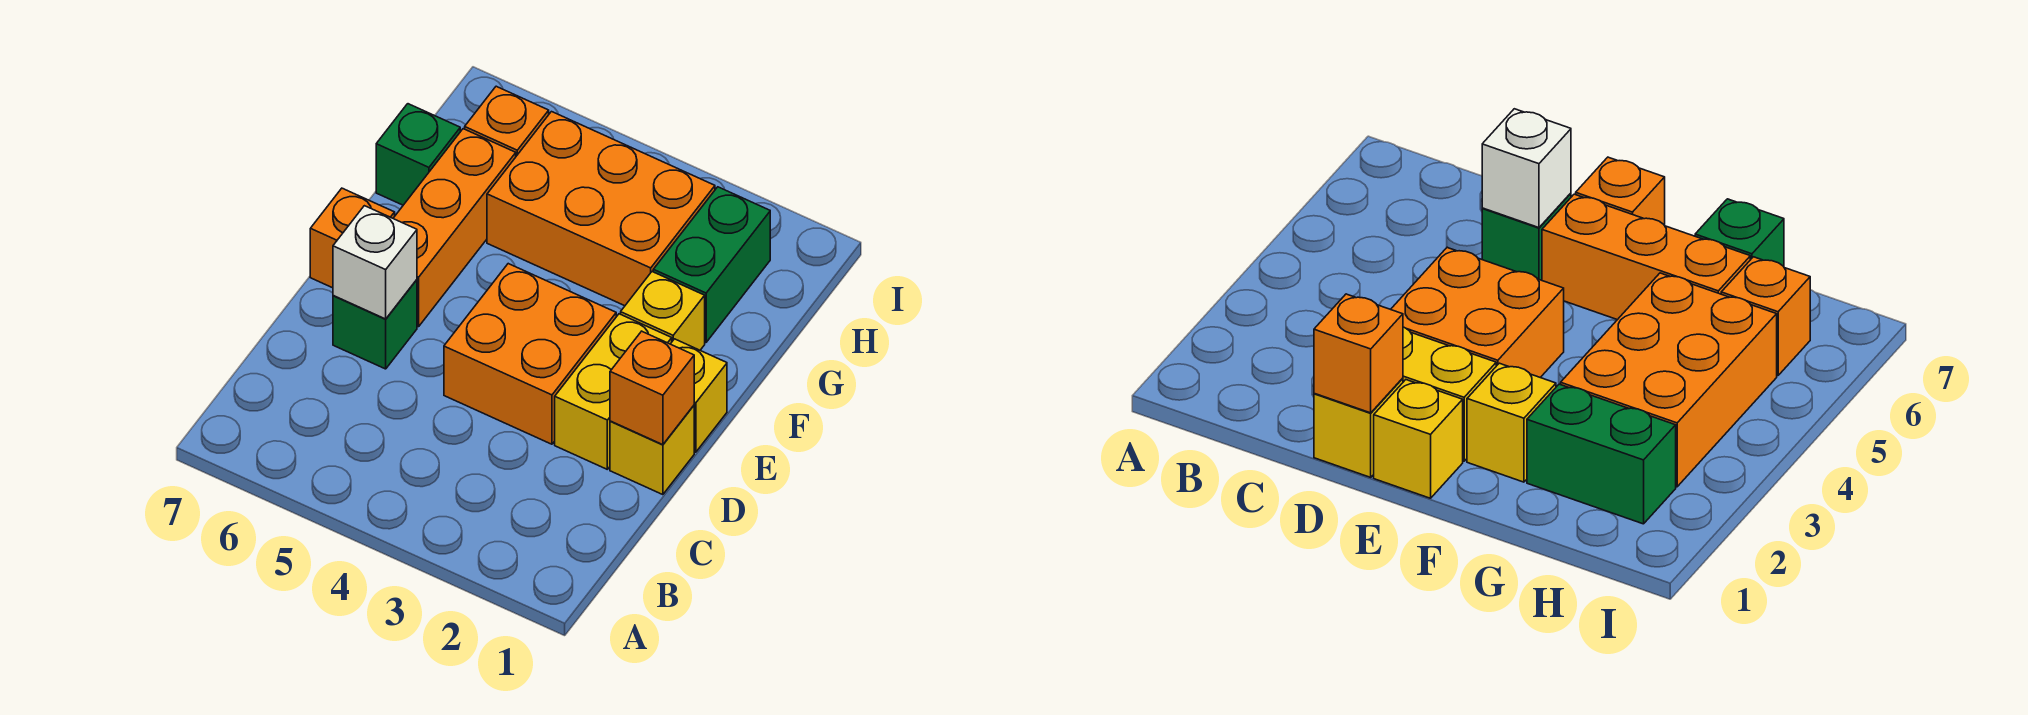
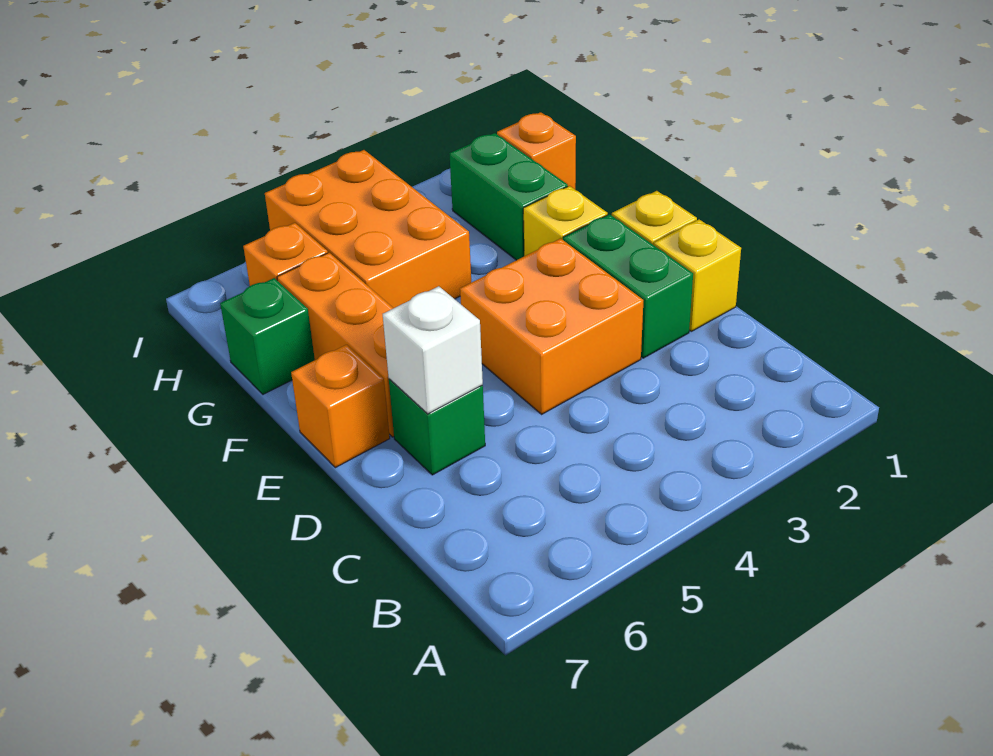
orange brick D1 level 2 -> orange brick H1 level 1
yellow brick D2:E2 level 1 -> green brick D2:E2 level 1
orange brick G3:H5 level 1 -> orange brick G4:I5 level 1

